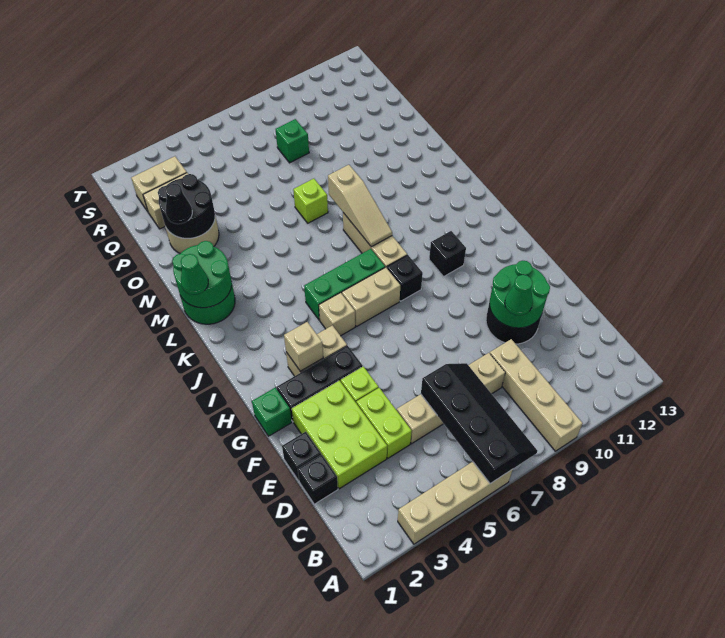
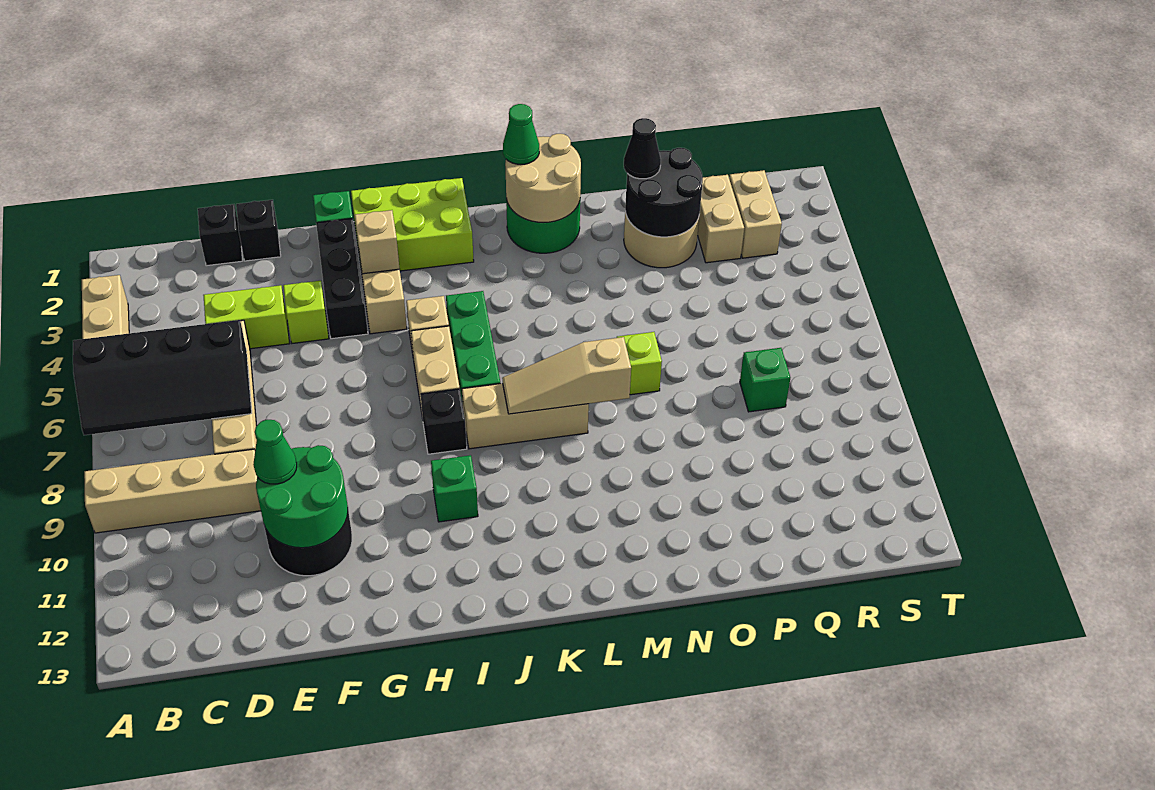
lime brick D2:F3 level 1 -> lime brick H1:J2 level 1
black brick I10 level 1 -> green brick I10 level 1
green round brick L1:M2 level 2 -> tan round brick L1:M2 level 2

